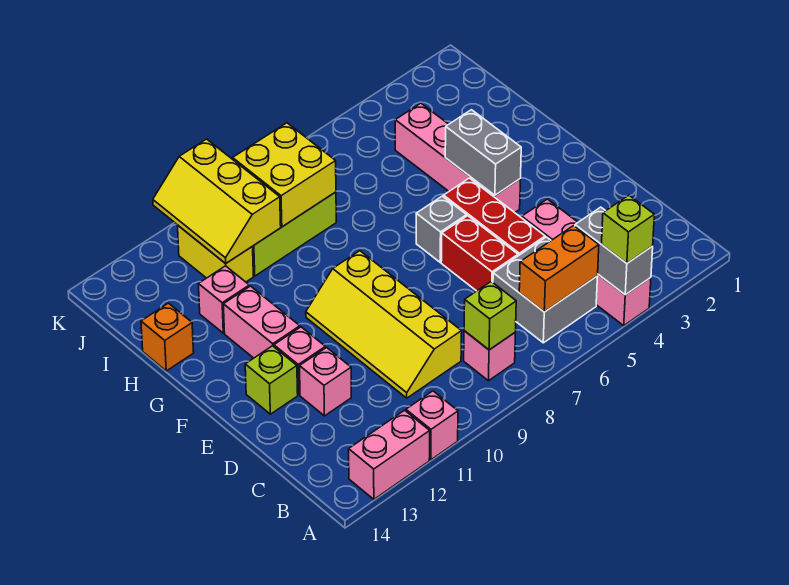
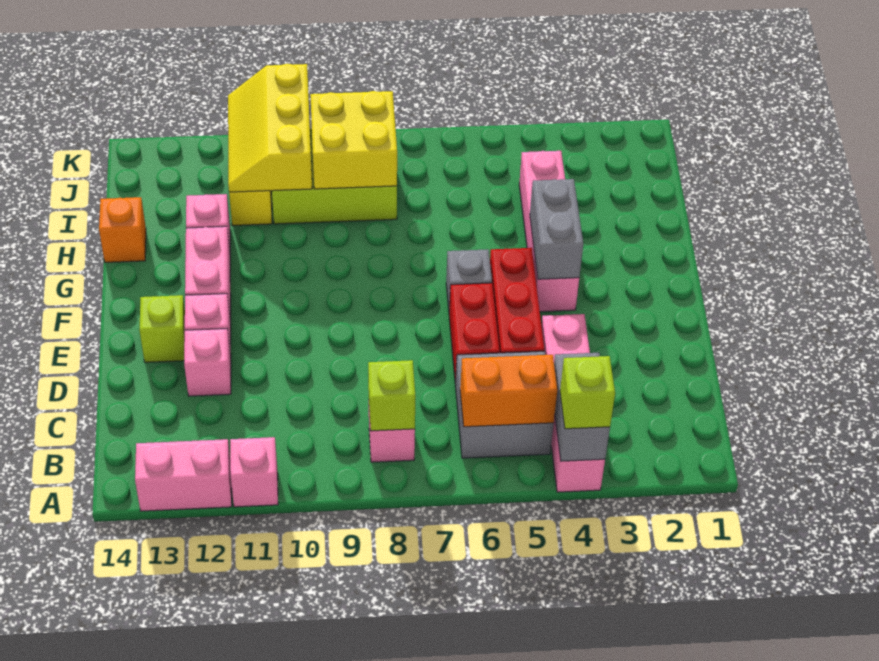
yellow slope C9:F10 level 1 top 9 -> none

